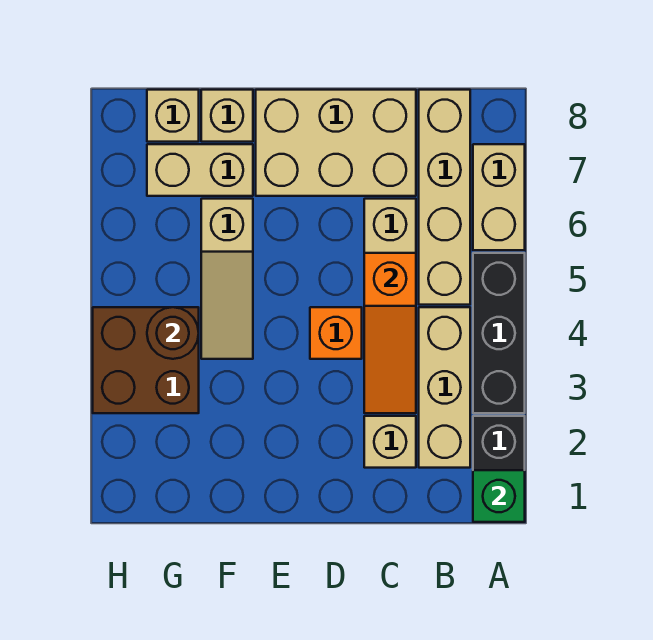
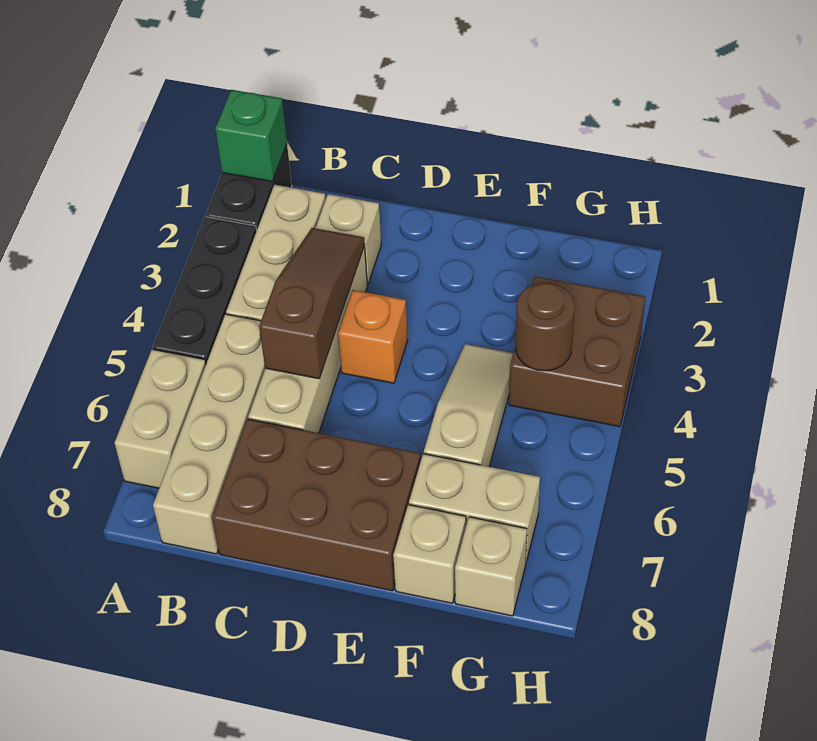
orange slope C3:C5 level 2 top 5 -> brown slope C3:C5 level 2 top 5
tan brick C7:E8 level 1 -> brown brick C7:E8 level 1

